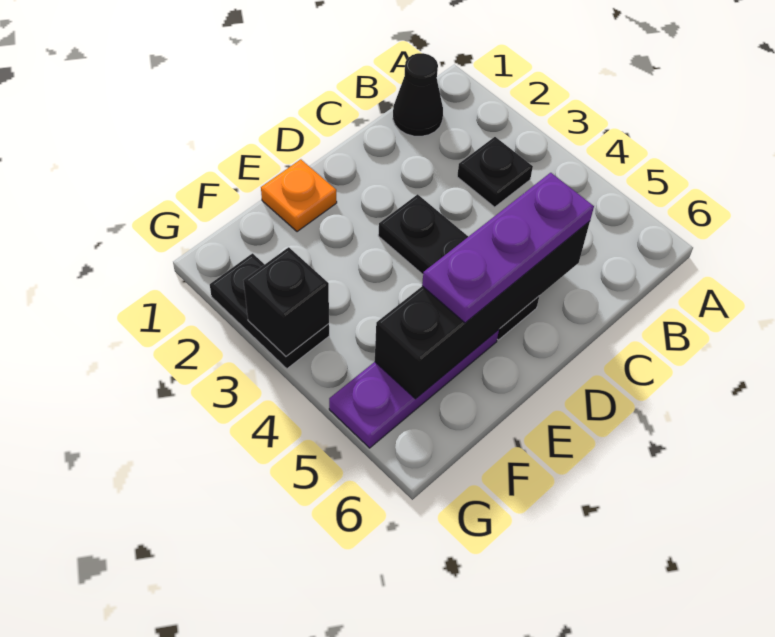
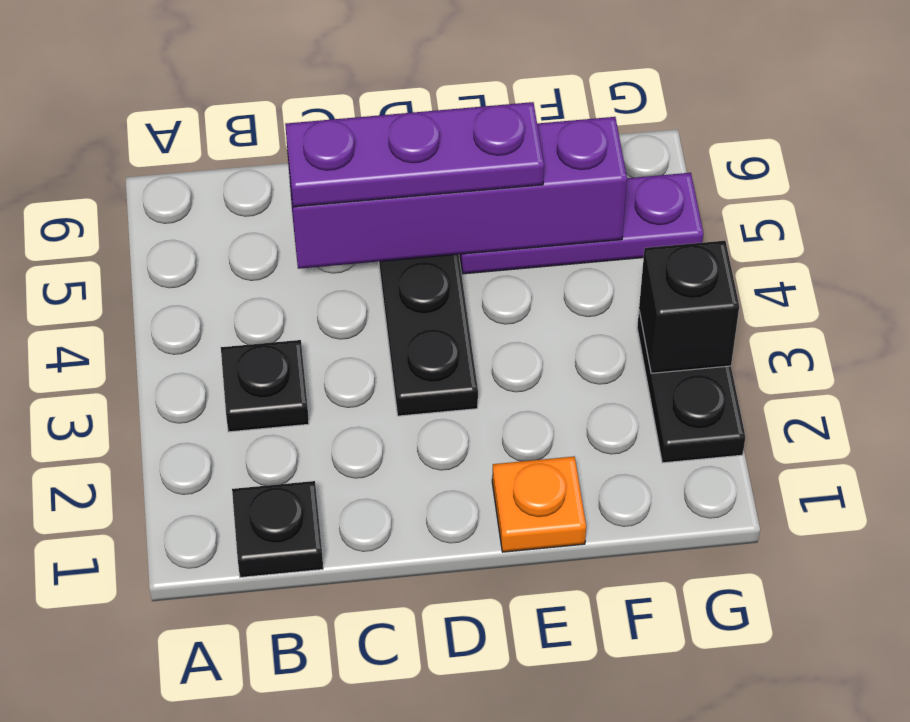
black cone B1 level 1 -> black plate B1 level 1
black brick C5:F5 level 2 -> purple brick C5:F5 level 2

